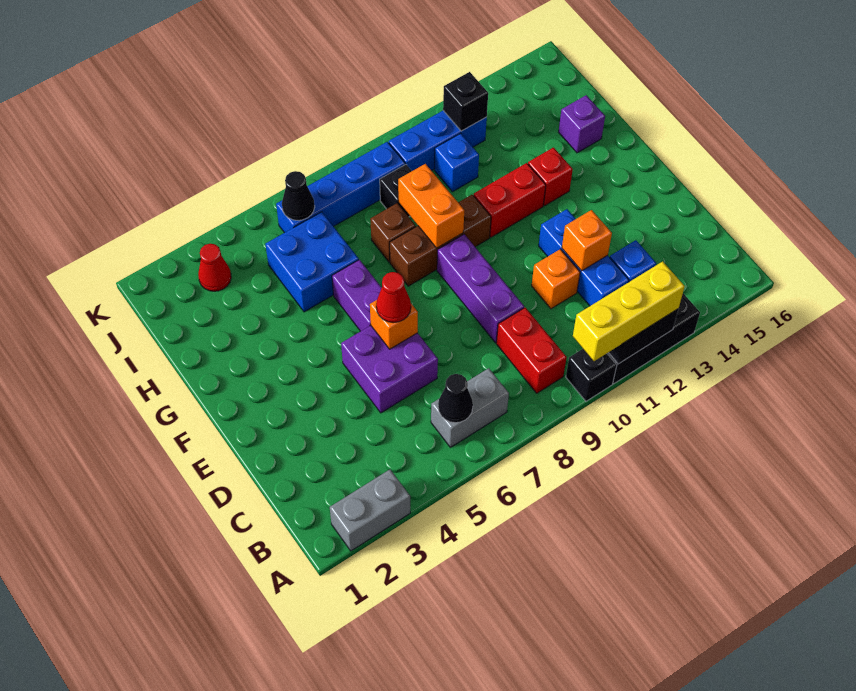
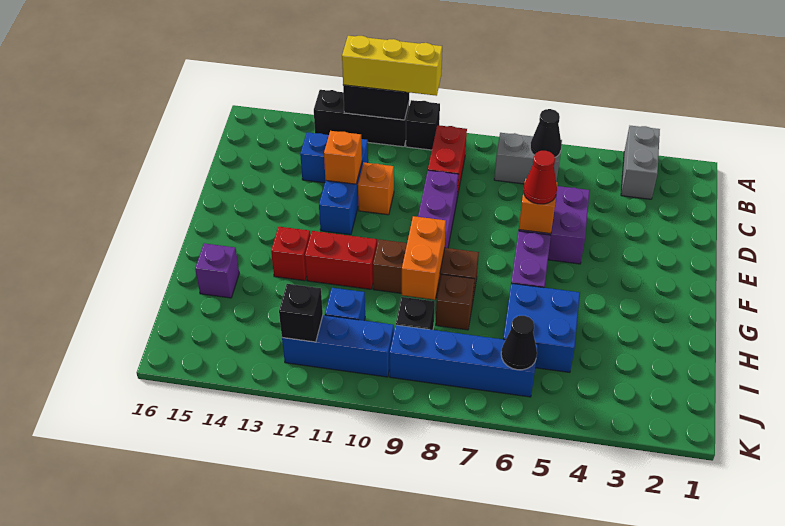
grey brick A2:A3 level 1 -> grey brick A3:B3 level 1
red cone J3 level 1 -> none

